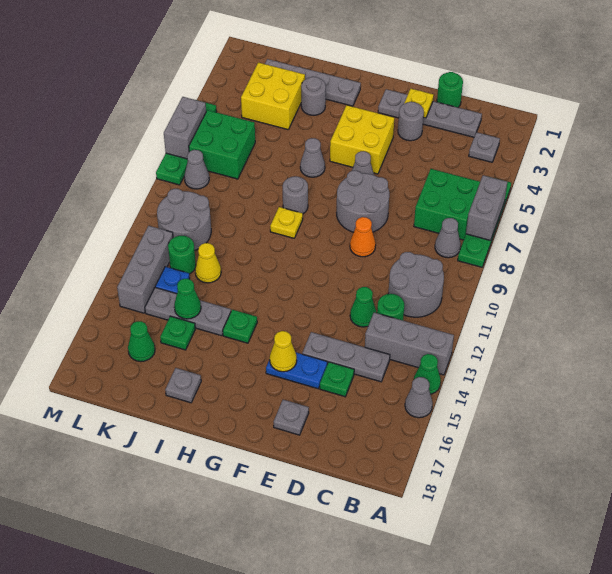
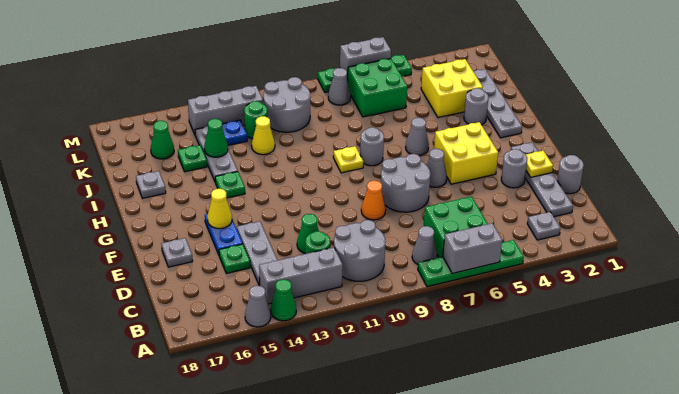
grey brick A13:C13 level 1 -> grey brick B12:B14 level 1
green round brick D1 level 1 -> grey round brick D1 level 1

